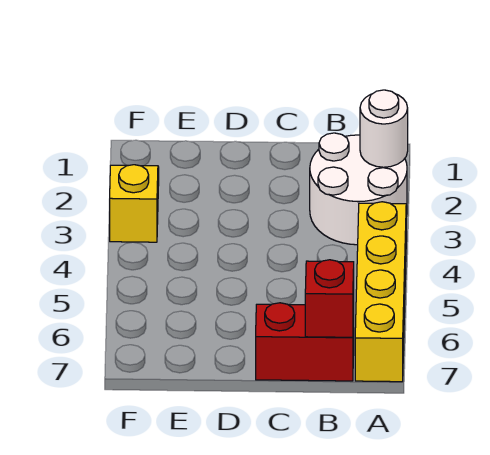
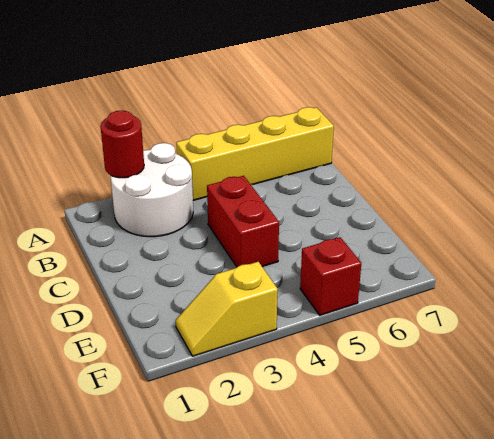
white round brick A2 level 2 -> red round brick A2 level 2
red brick B7:C7 level 1 -> red brick C4:D4 level 1
red brick B7 level 2 -> red brick F5 level 1

